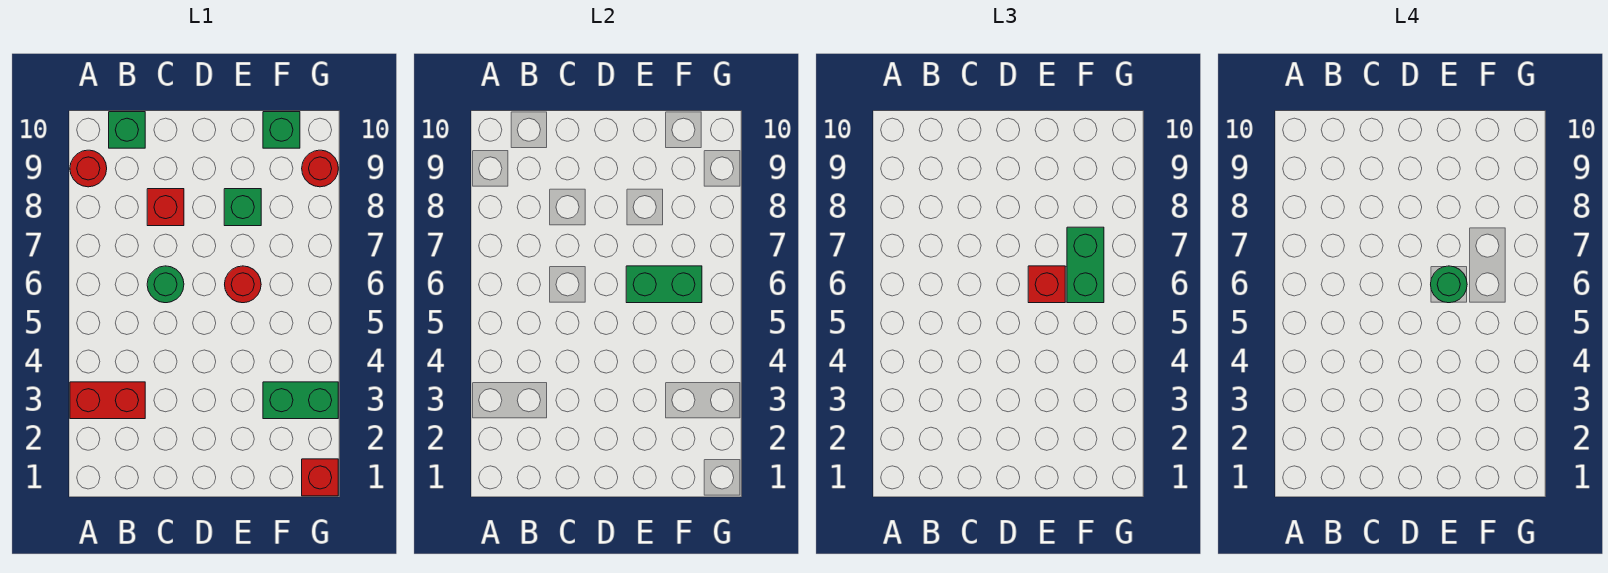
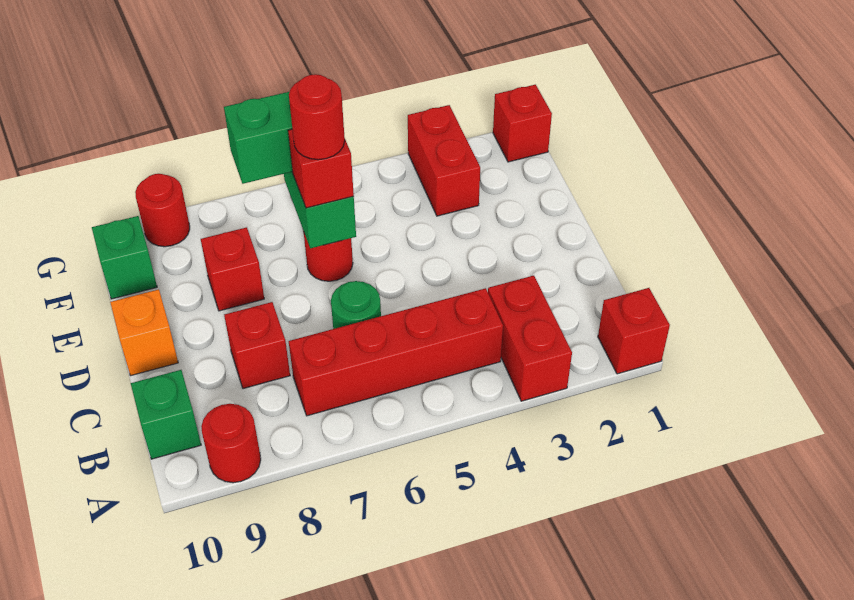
none -> red brick A1 level 1
none -> red brick B4:B7 level 1
none -> orange brick D10 level 1
green round brick E6 level 4 -> red round brick E6 level 4
green brick E8 level 1 -> red brick E8 level 1
green brick F3:G3 level 1 -> red brick F3:G3 level 1

